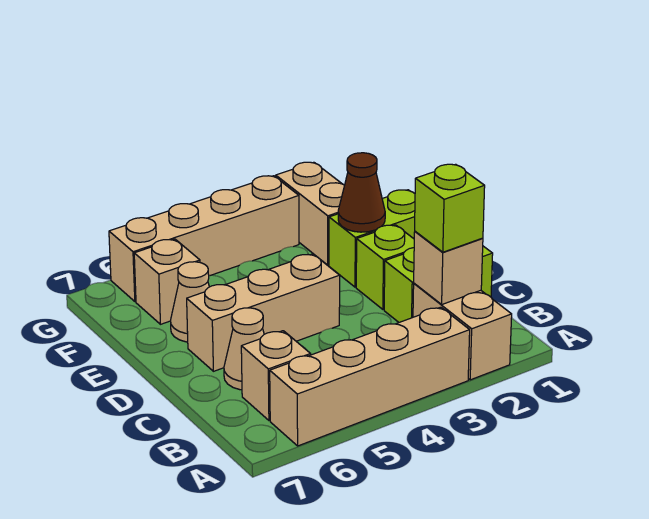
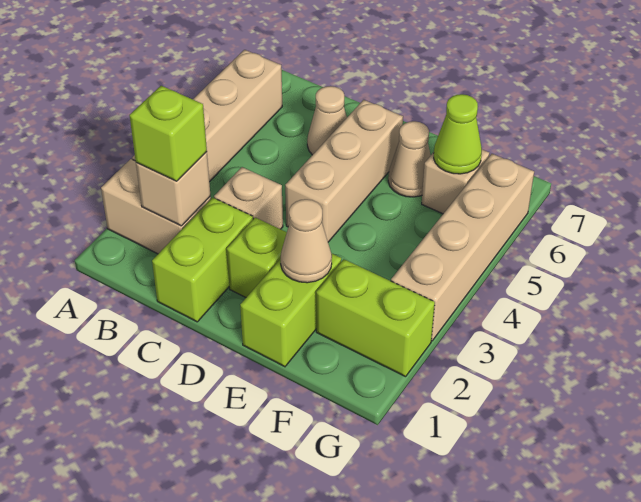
tan brick B6 level 1 -> tan brick C3 level 1
brown cone E2 level 2 -> tan cone E2 level 2
tan brick F2:G2 level 1 -> lime brick F2:G2 level 1
none -> lime cone F6 level 2

